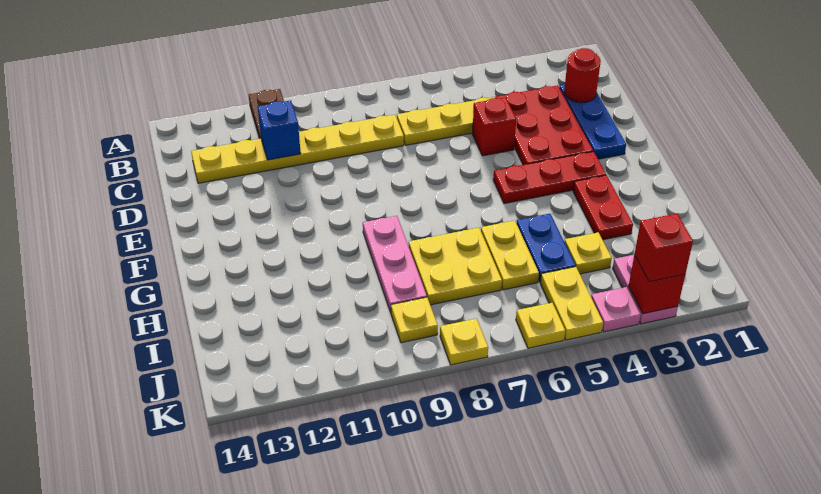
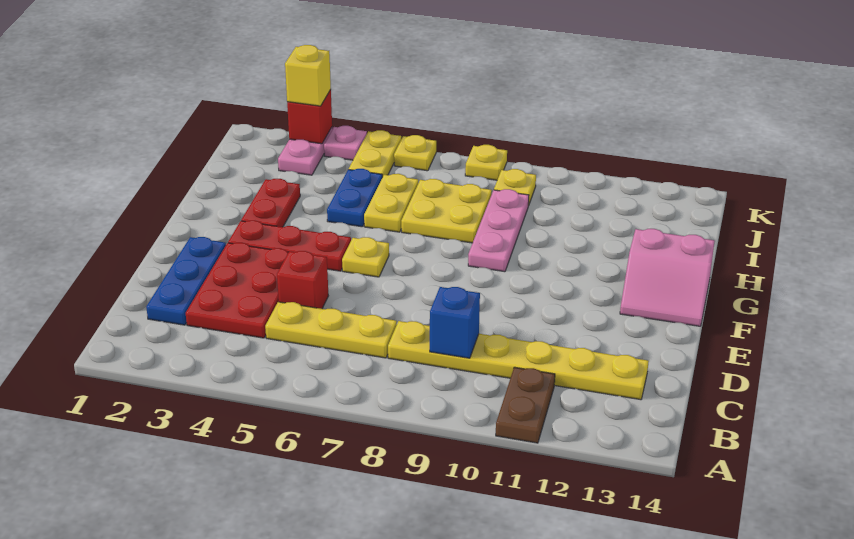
red round brick C2 level 2 -> none
blue brick C11 level 2 -> blue brick C9 level 2
none -> pink slope F13:G14 level 1 top G
yellow plate I4 level 1 -> yellow plate F6 level 1
red brick K3 level 3 -> yellow brick K3 level 3

